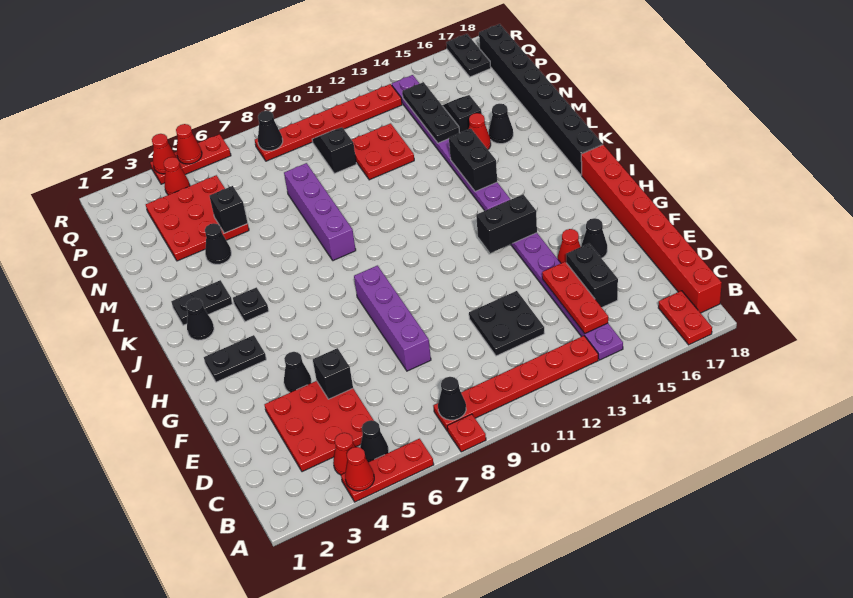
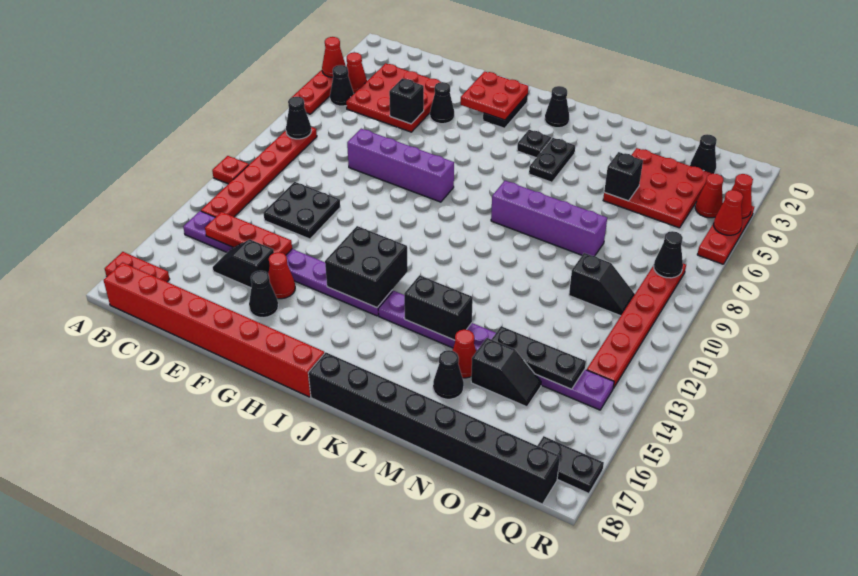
red plate A8 level 1 -> red plate A11 level 1
black brick D15:E15 level 1 -> black slope D15:E15 level 1 top E
black brick H13:H14 level 2 -> black brick H13:I14 level 2
black plate K2:K3 level 1 -> black plate K4:K5 level 1
black cone M4 level 1 -> black cone P2 level 1
red plate N11:O12 level 1 -> red plate G2:H3 level 2

